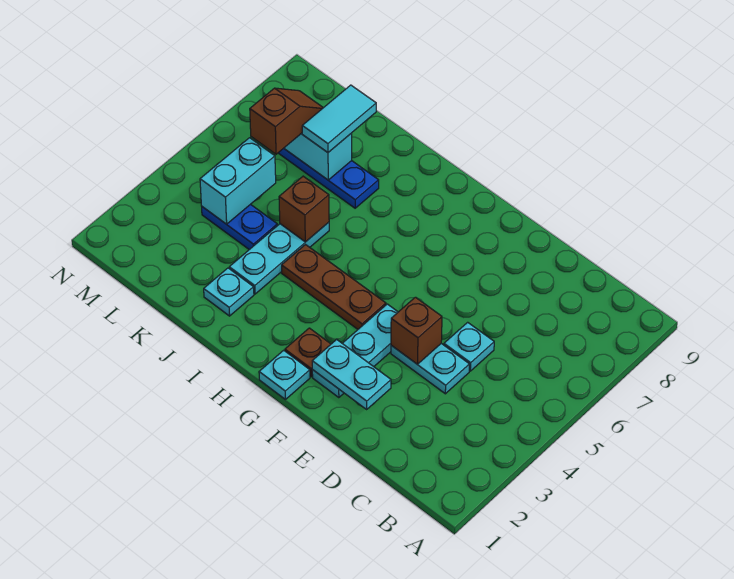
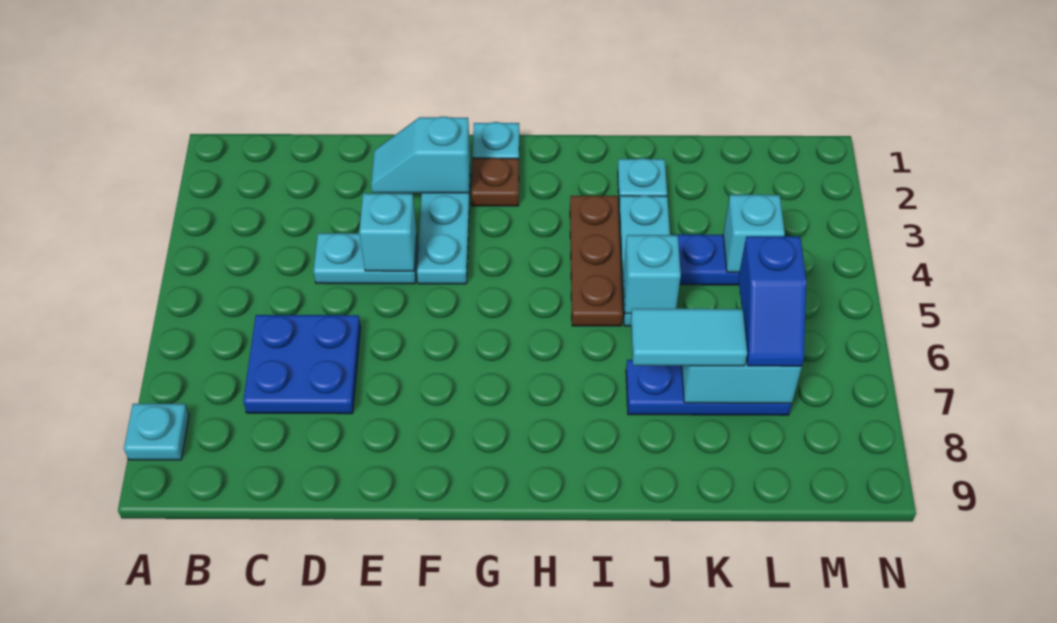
none -> blue plate C6:D7 level 1
cyan plate D5 level 1 -> cyan plate A8 level 1
cyan plate E2:F2 level 2 -> cyan slope E2:F2 level 2 top F
brown brick E4 level 2 -> cyan brick E4 level 2
brown plate G4:I4 level 1 -> brown plate I3:I5 level 1
brown brick J5 level 2 -> cyan brick J5 level 2
cyan tile K7:K8 level 3 -> cyan tile J7:K7 level 3
cyan brick L4:L5 level 2 -> cyan brick L4 level 2
brown slope L6:L7 level 3 top 6 -> blue slope L6:L7 level 3 top 6

